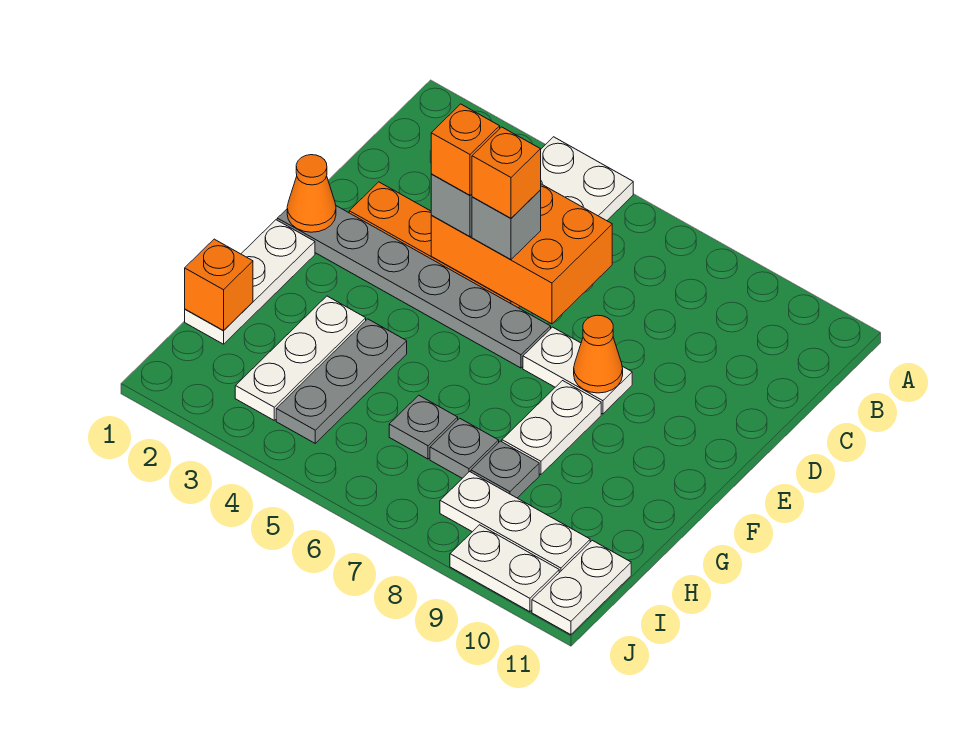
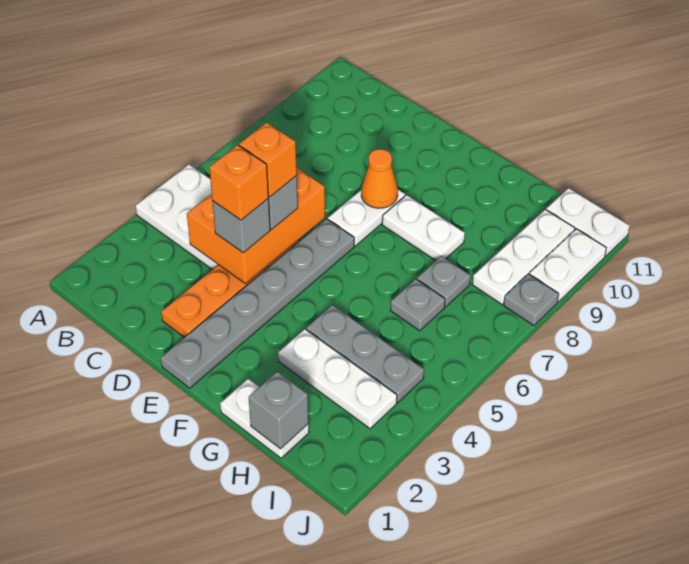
orange cone E1 level 2 -> none
white plate F1:H1 level 1 -> white plate G1:H1 level 1
orange brick H1 level 2 -> grey brick H1 level 2
grey plate H8 level 1 -> grey plate J8 level 1

